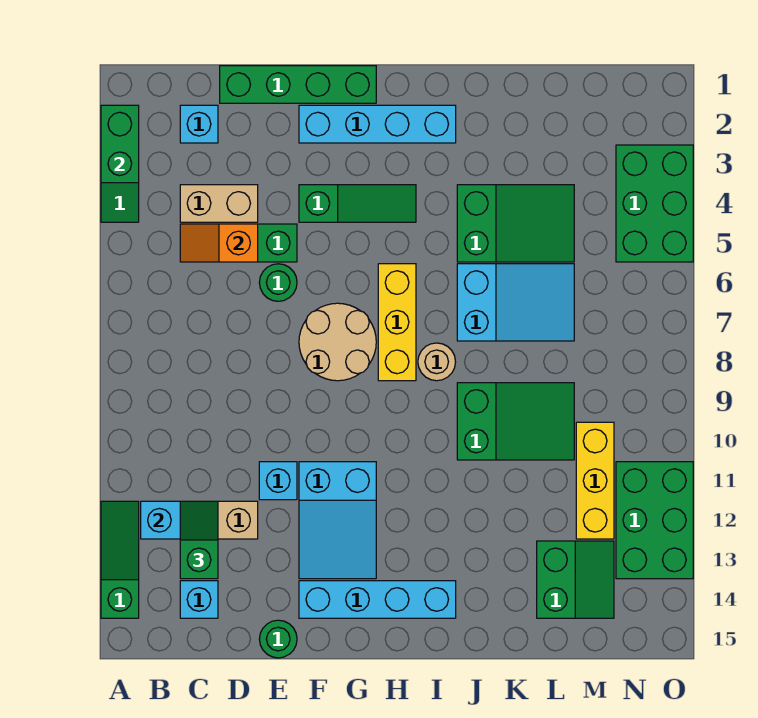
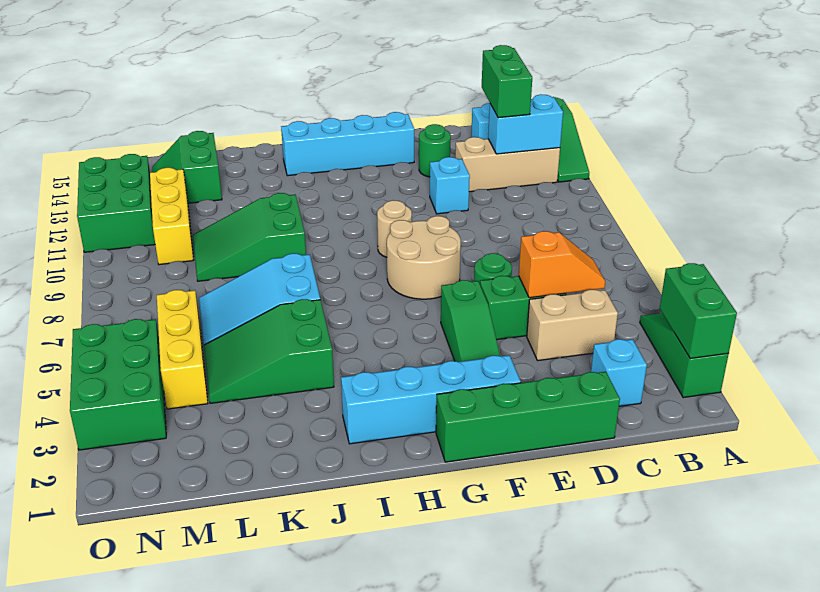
green slope C12:C13 level 3 top 13 -> green brick C12:C13 level 3
green round brick E15 level 1 -> green round brick E13 level 1
green slope F4:H4 level 1 top F -> green slope F3:F5 level 1 top 5
cyan slope F11:G13 level 1 top 11 -> none
yellow brick H6:H8 level 1 -> yellow brick M4:M6 level 1
tan round brick I8 level 1 -> tan round brick G9 level 1

